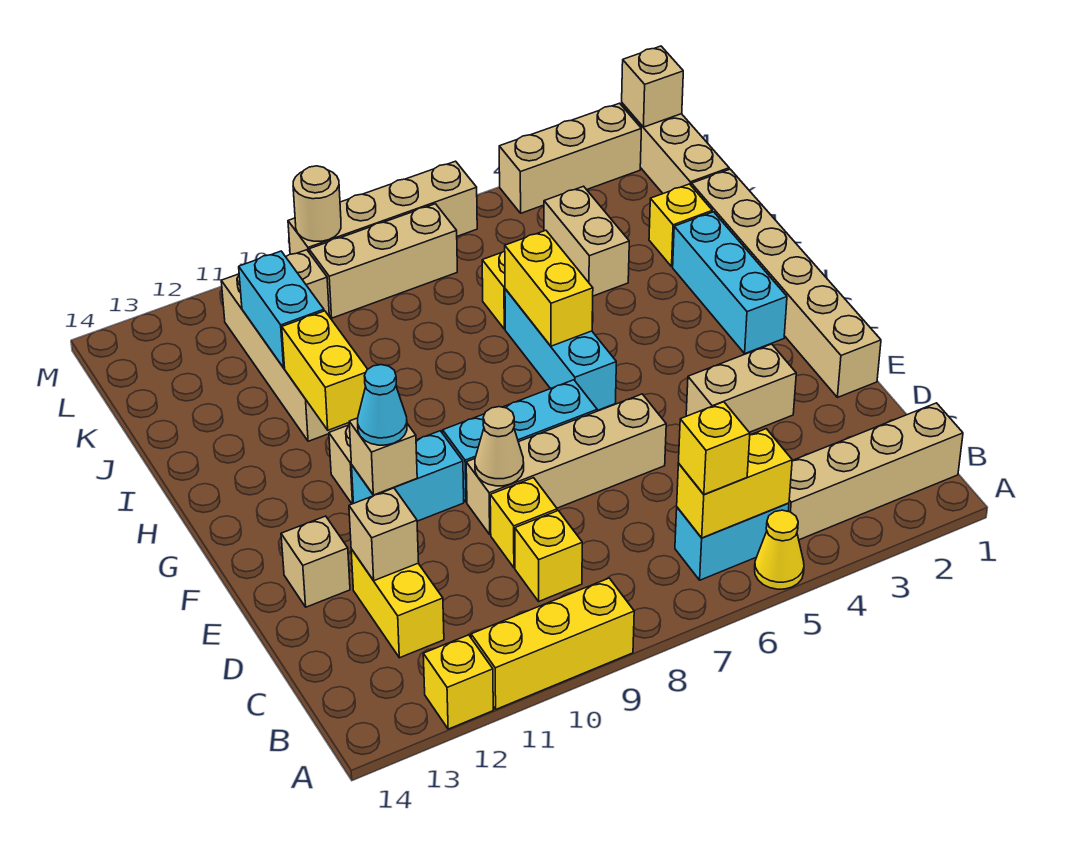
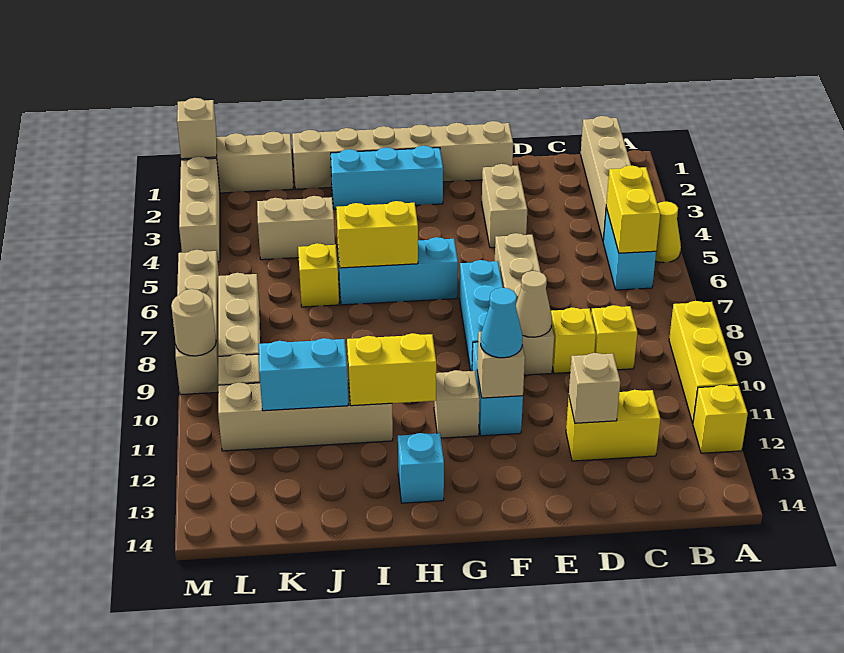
yellow brick B6 level 3 -> none
tan brick E13 level 1 -> none
none -> cyan brick H13 level 1
yellow brick J2 level 1 -> none

